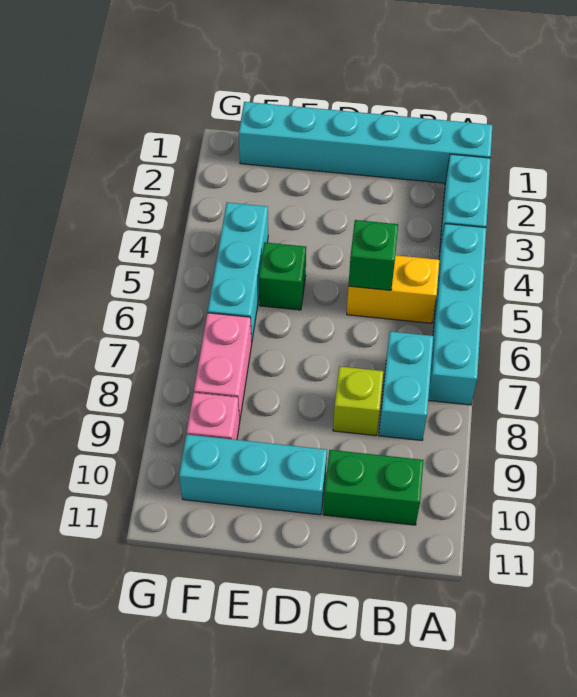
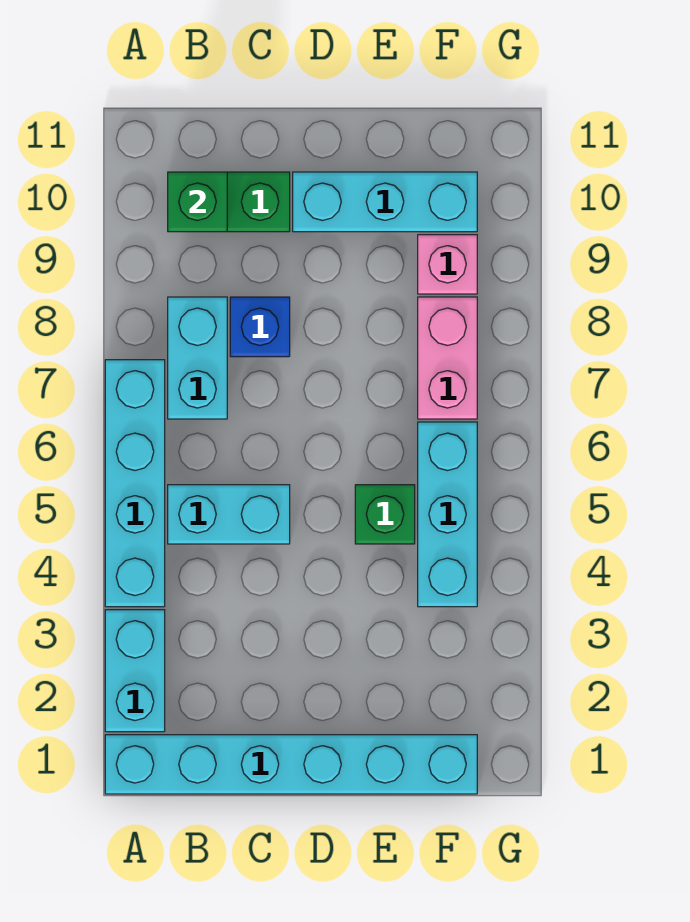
yellow brick B5:C5 level 1 -> cyan brick B5:C5 level 1
green brick C5 level 2 -> green brick B10 level 2
lime brick C8 level 1 -> blue brick C8 level 1

